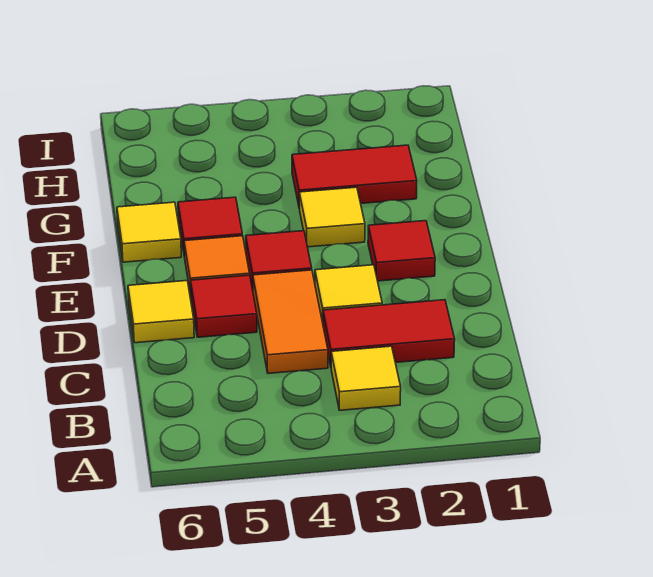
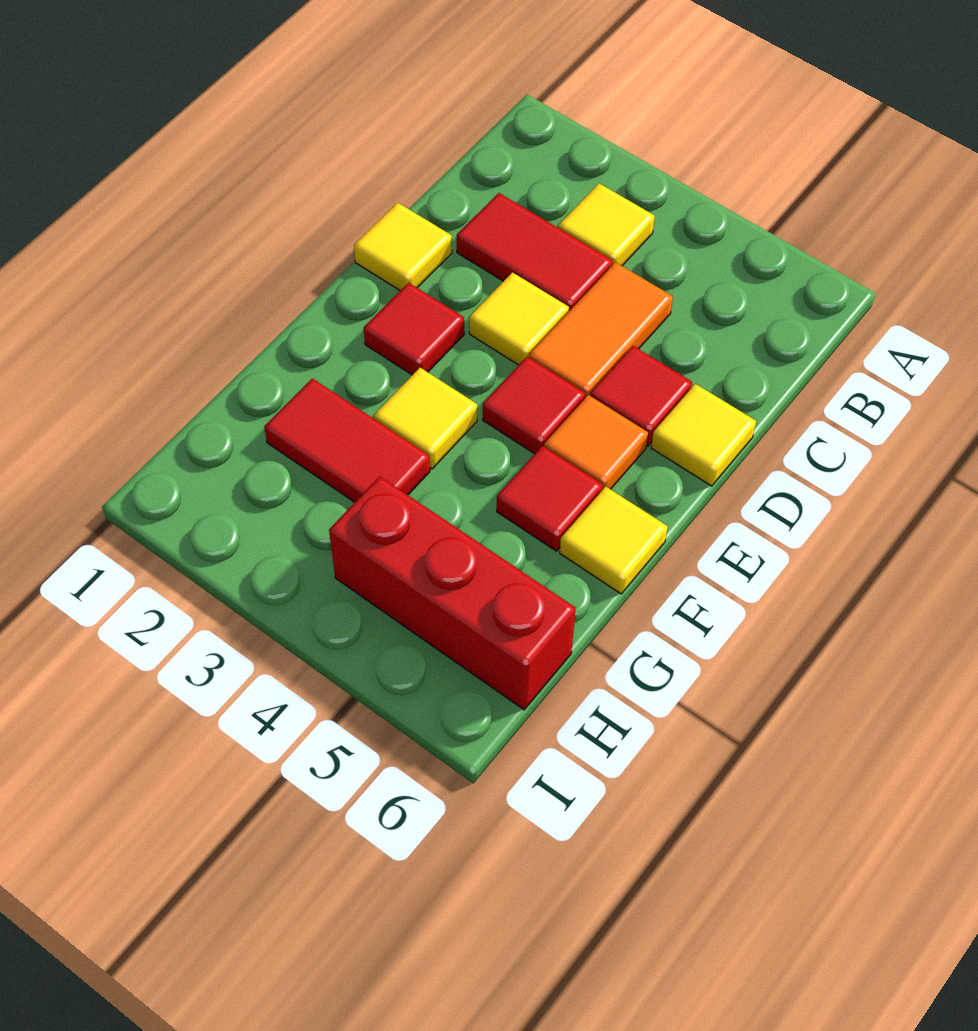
none -> yellow tile D1 level 1
none -> red brick H4:H6 level 1

